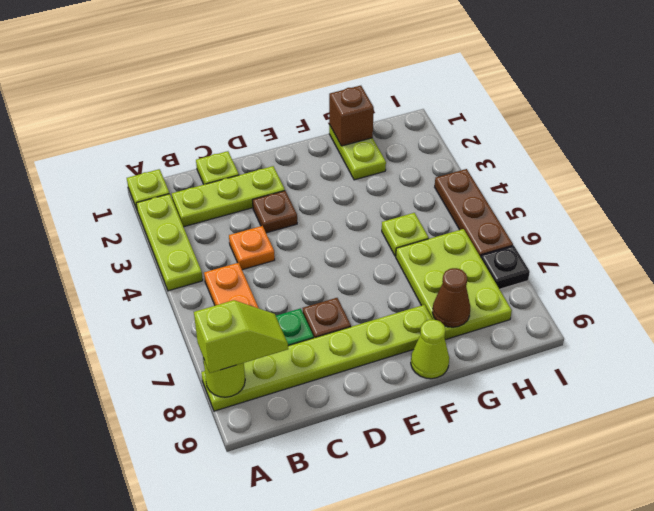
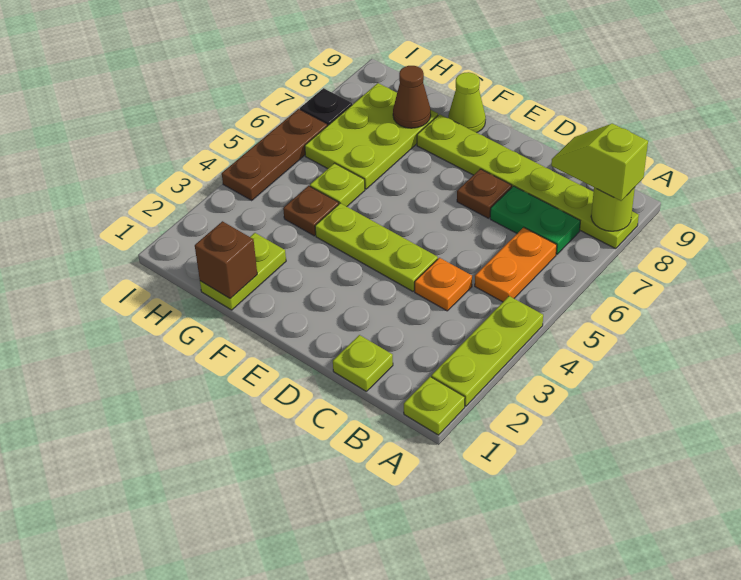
lime plate B2:D2 level 1 -> lime plate D4:F4 level 1
brown plate D3 level 1 -> brown plate G4 level 1

